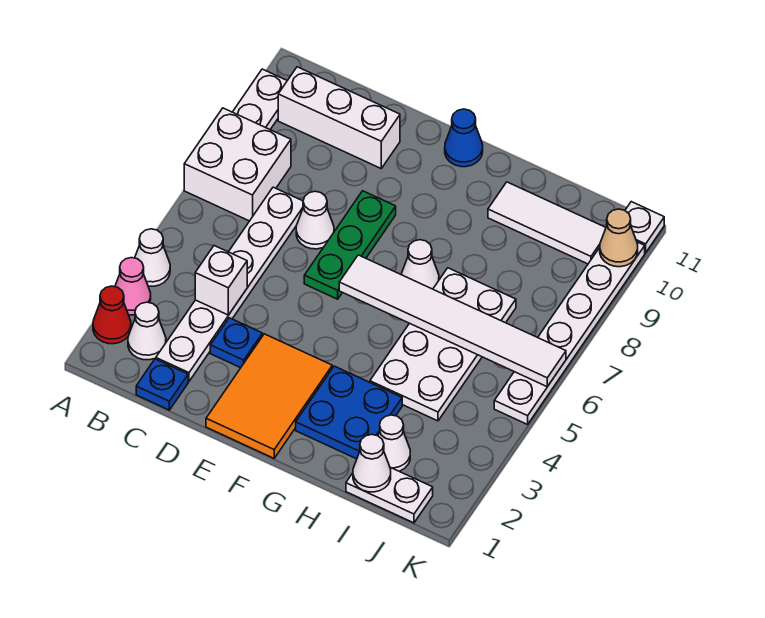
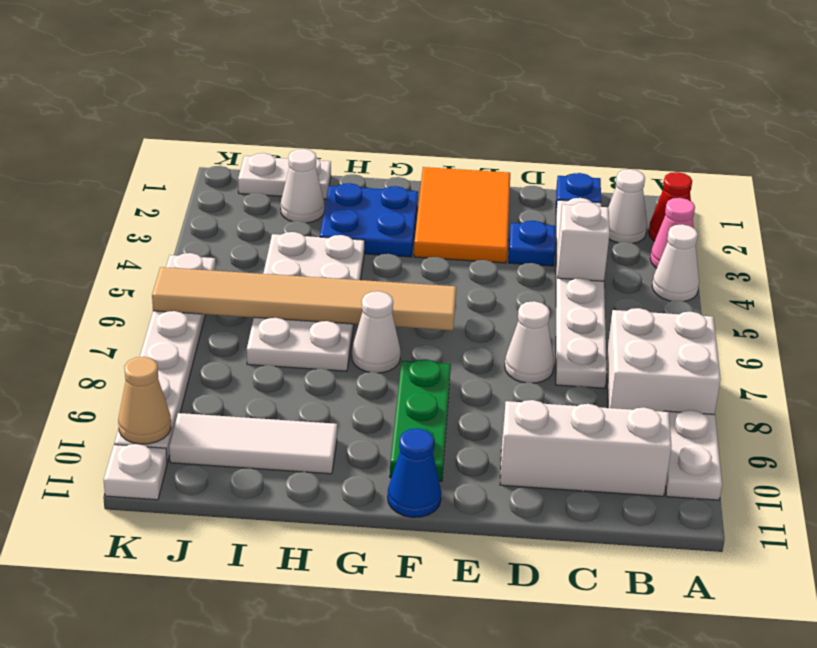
green plate E6:E8 level 1 -> green plate F8:F10 level 1
white tile F6:K6 level 2 -> tan tile F6:K6 level 2
white cone I1 level 2 -> none

